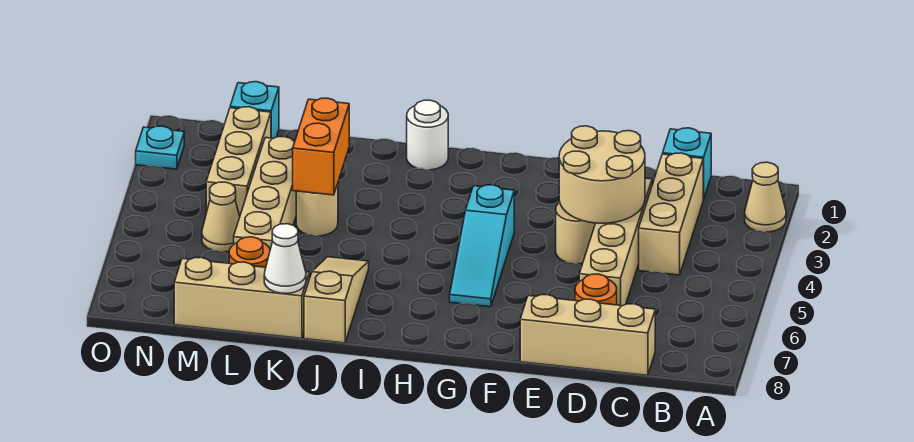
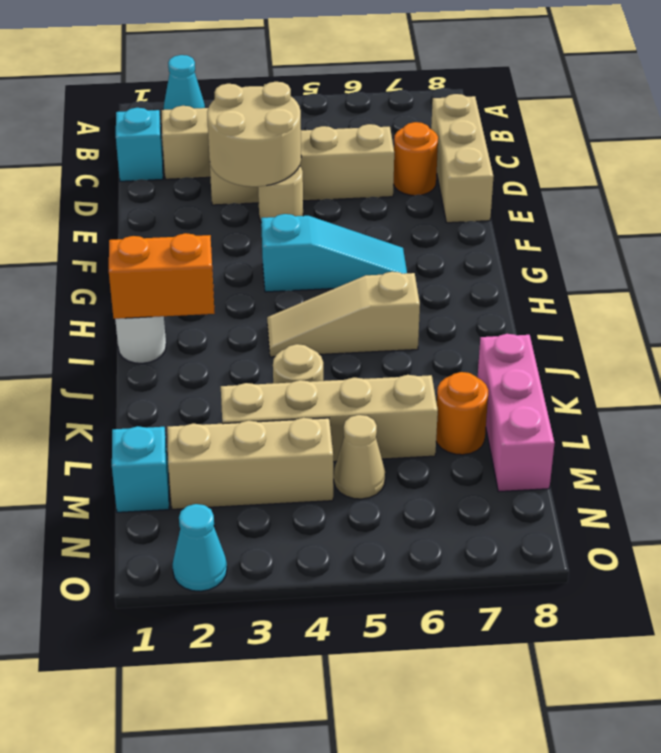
tan cone A2 level 1 -> cyan cone A2 level 1
tan slope J6:J8 level 1 top 8 -> tan slope I4:I6 level 1 top 6
orange brick K3:K4 level 2 -> orange brick I1:I2 level 2
tan brick K8:M8 level 1 -> pink brick K8:M8 level 1
white cone K8 level 2 -> none
cyan plate O2 level 1 -> cyan cone O2 level 1

